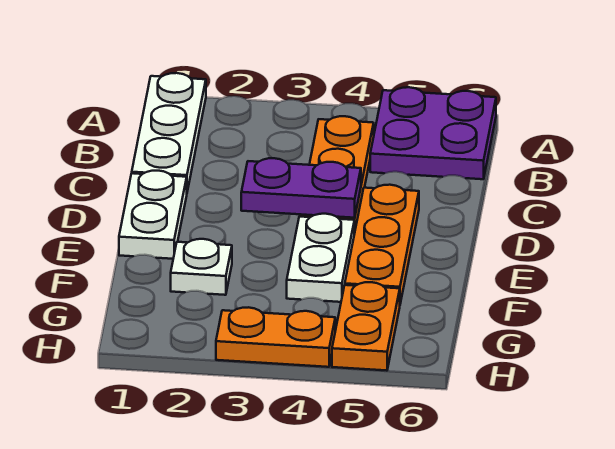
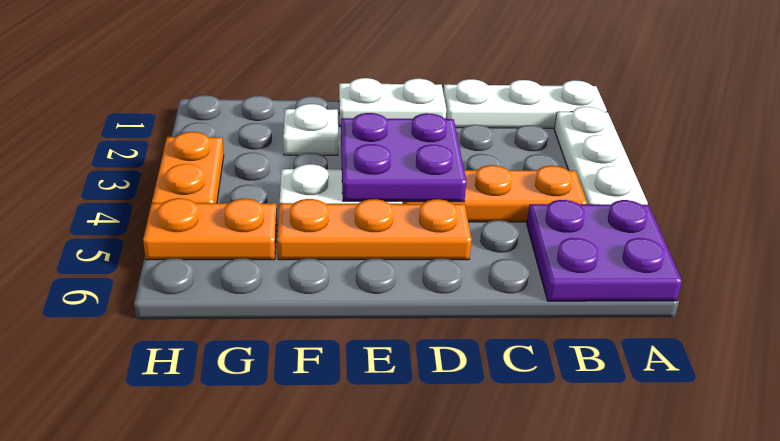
none -> white plate A2:A4 level 1
purple plate D3:D4 level 2 -> purple plate D3:E4 level 2

